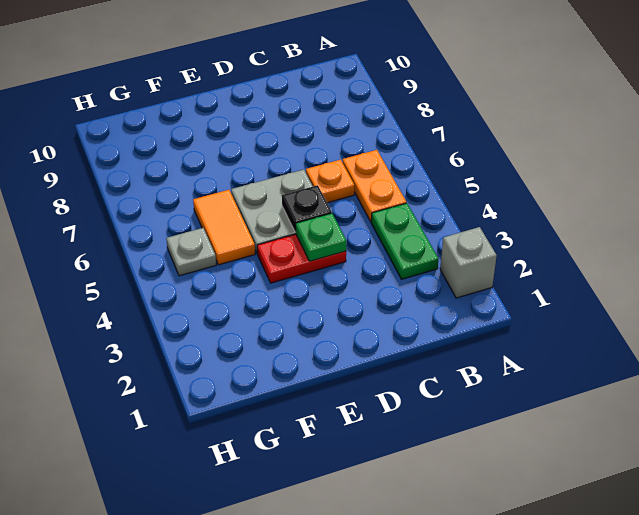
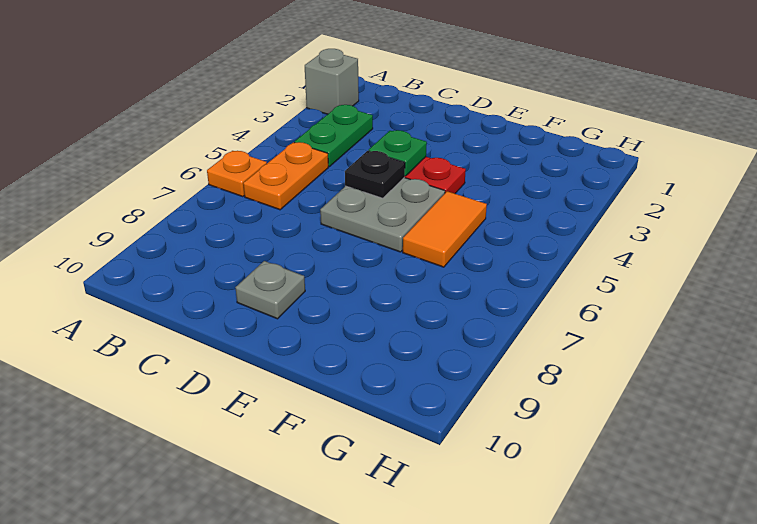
orange plate C6 level 1 -> orange plate A6 level 1
grey plate G5 level 1 -> grey plate D9 level 1

